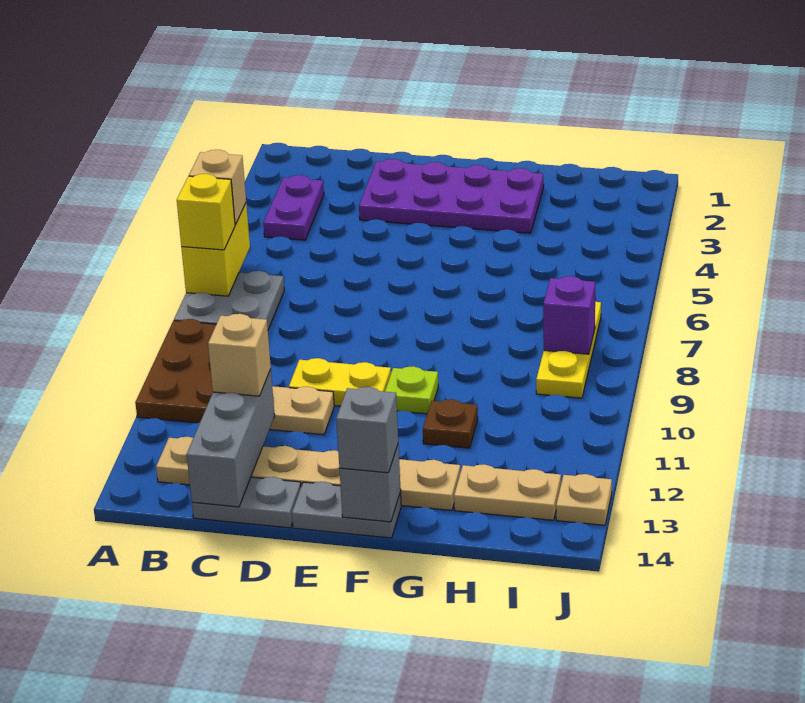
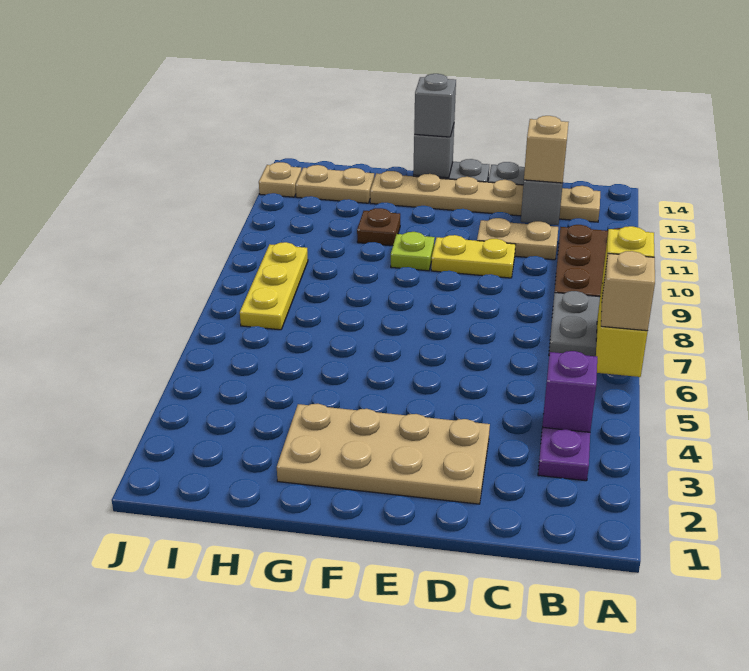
purple plate D2:G3 level 1 -> tan plate D2:G3 level 1
purple brick I8 level 2 -> purple brick B4 level 2

